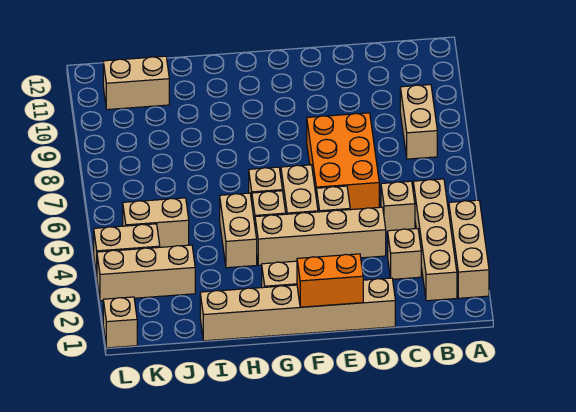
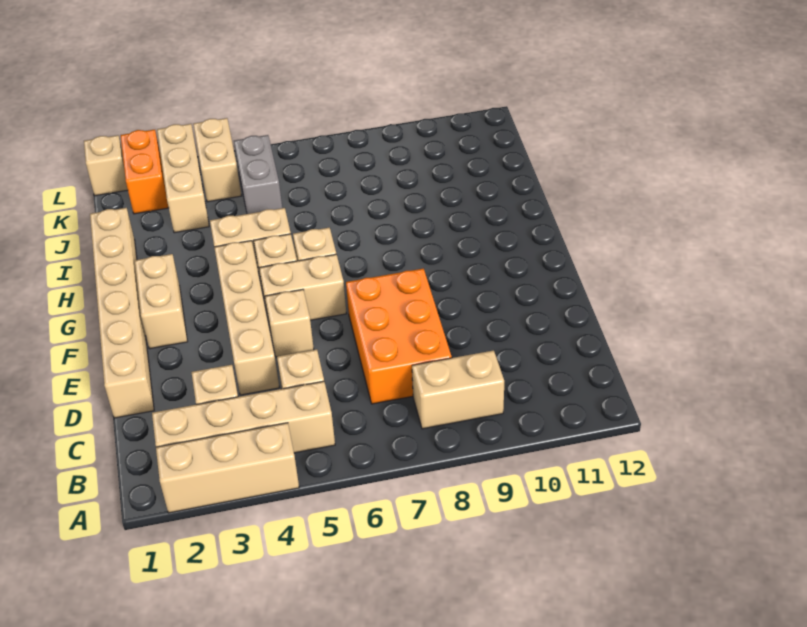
orange brick D6:E8 level 1 -> orange brick C7:E8 level 1
orange brick E1:F1 level 2 -> orange brick K2:L2 level 1
tan brick J5:K5 level 1 -> grey brick J5:K5 level 1
tan brick J11:K11 level 1 -> none

